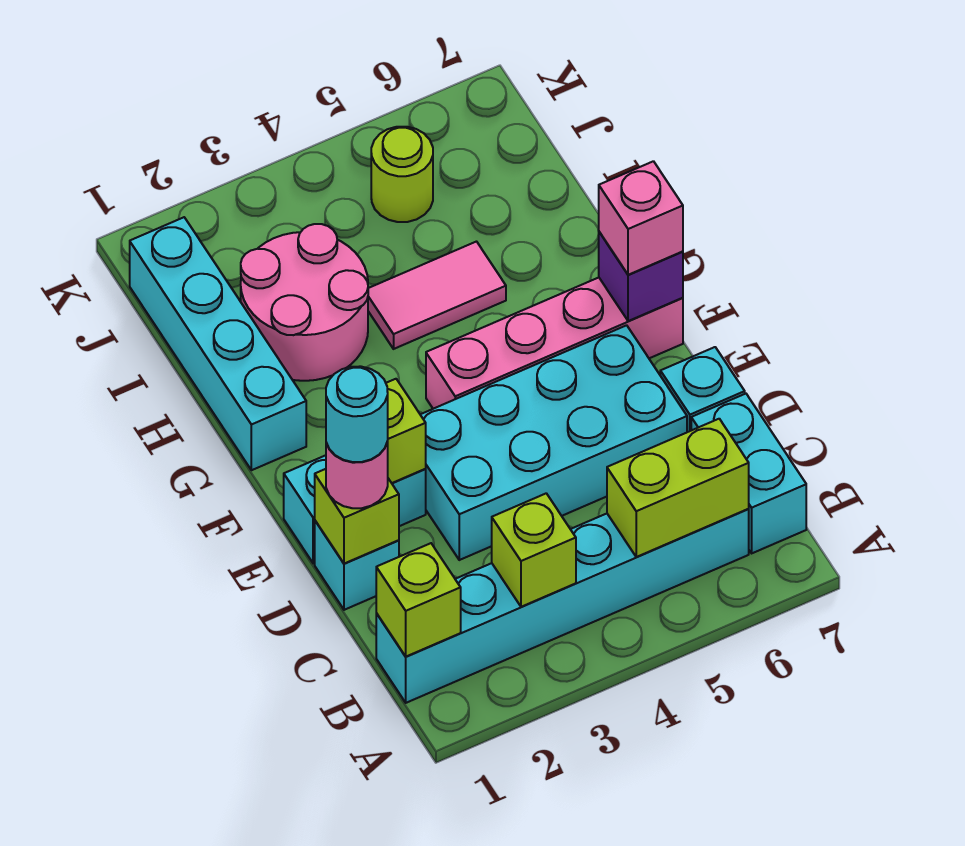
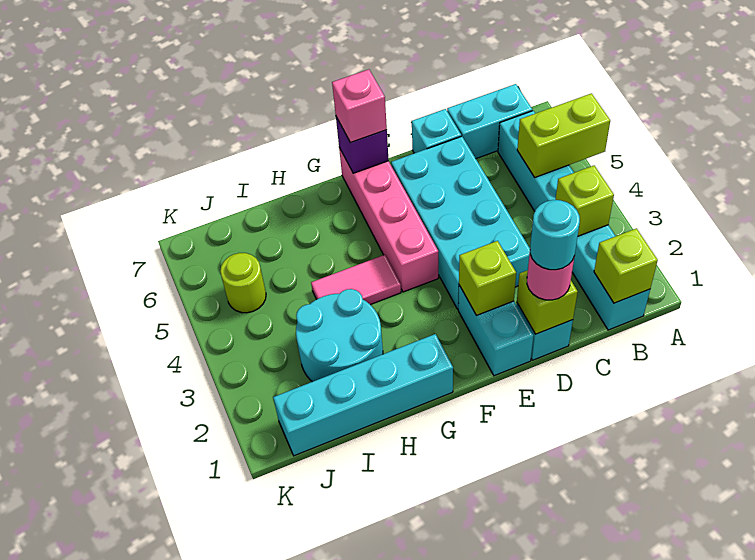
lime brick B5:B6 level 2 -> lime brick A5:B5 level 2
pink round brick H2:I3 level 1 -> cyan round brick H2:I3 level 1
pink tile H4:H5 level 1 -> pink tile G4:H4 level 1

